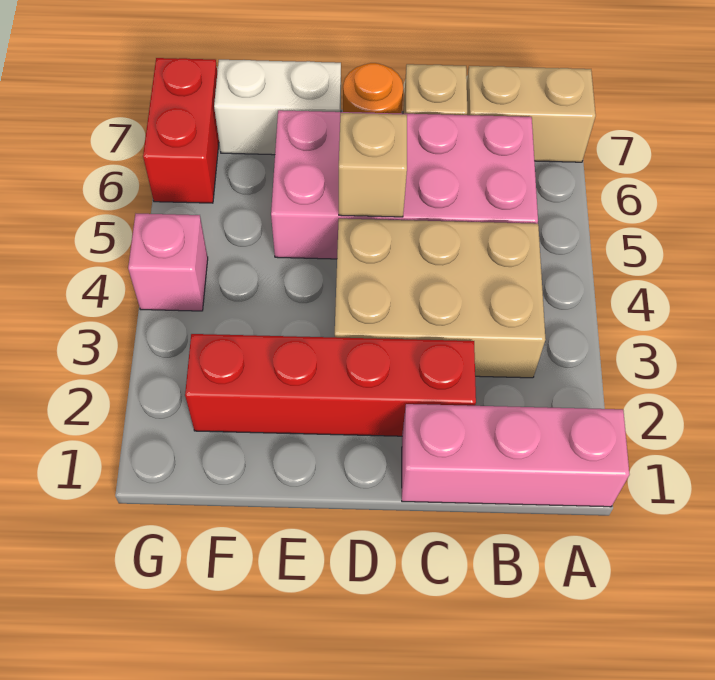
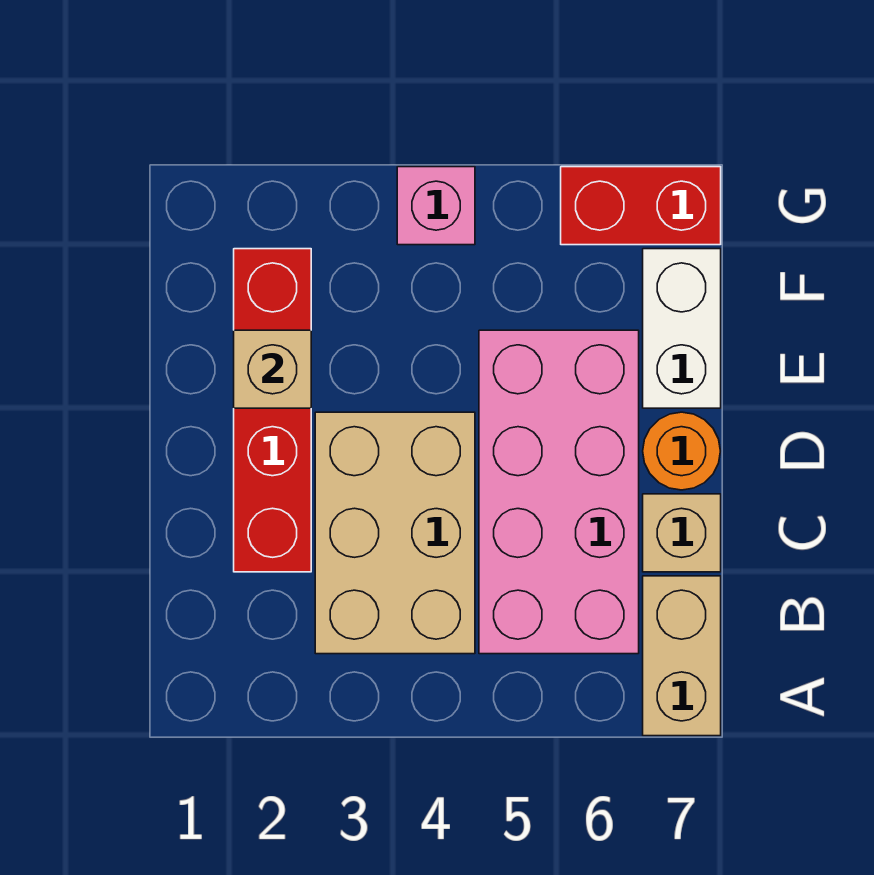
pink brick A1:C1 level 1 -> none
tan brick D5 level 2 -> tan brick E2 level 2

